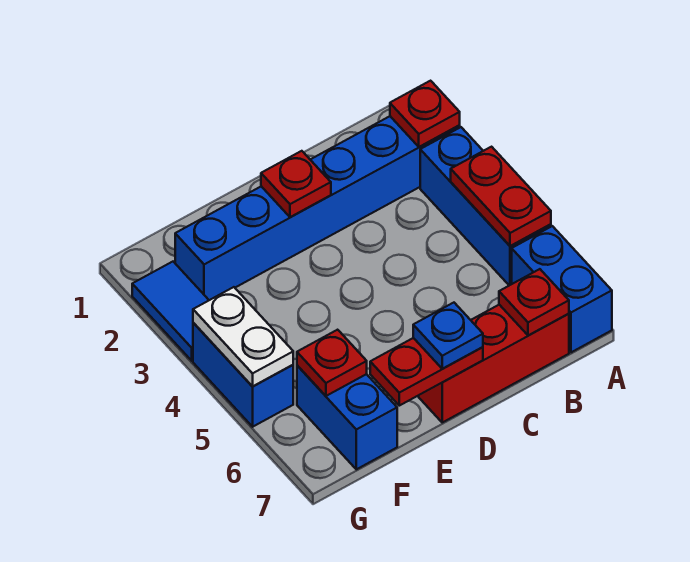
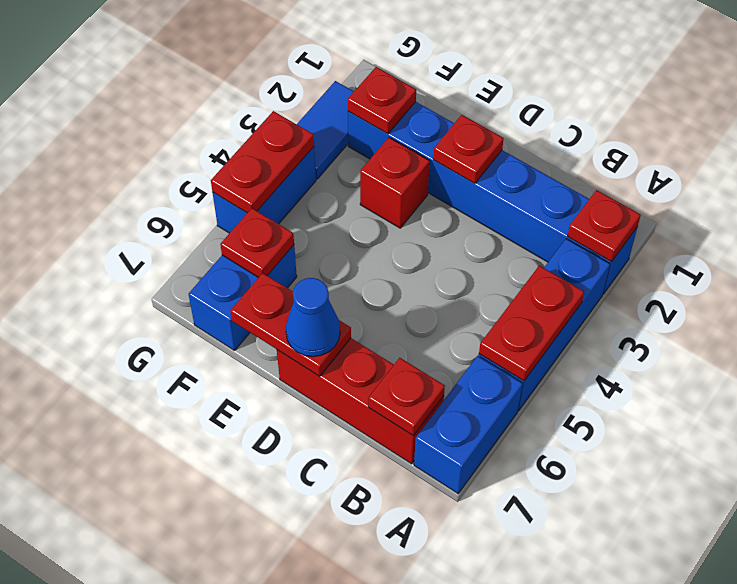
blue plate D7 level 3 -> blue cone D7 level 3
none -> red brick E3 level 1
none -> red plate F2 level 2
white plate G4:G5 level 2 -> red plate G4:G5 level 2

